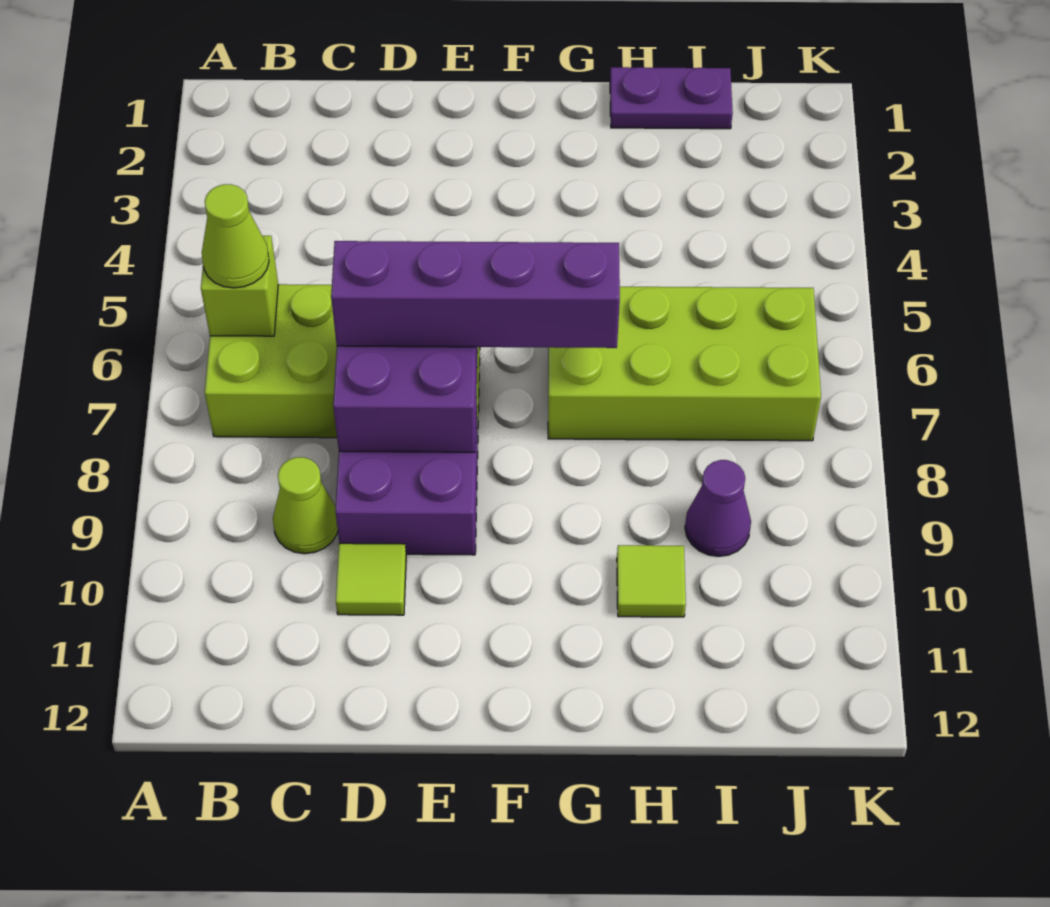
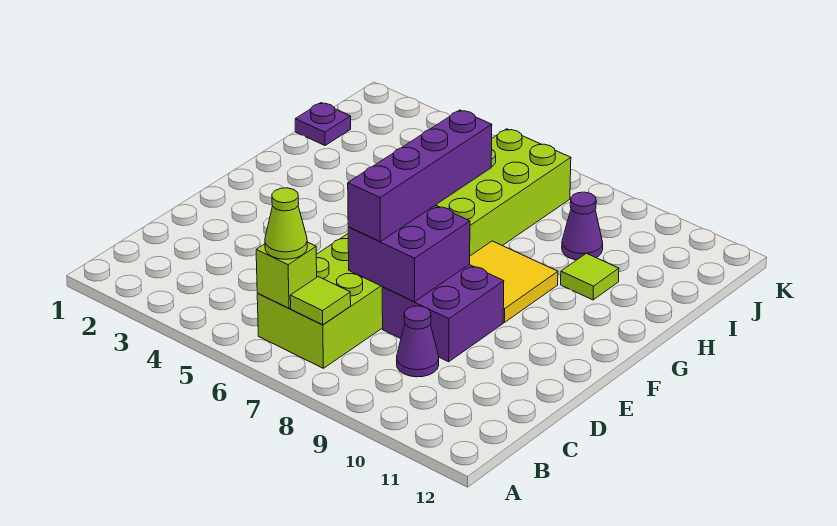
lime cone C9 level 1 -> purple cone C9 level 1
lime tile D10 level 1 -> lime tile B7 level 2
none -> yellow tile F8:G9 level 1
purple plate H1:I1 level 1 -> purple plate I1 level 1

